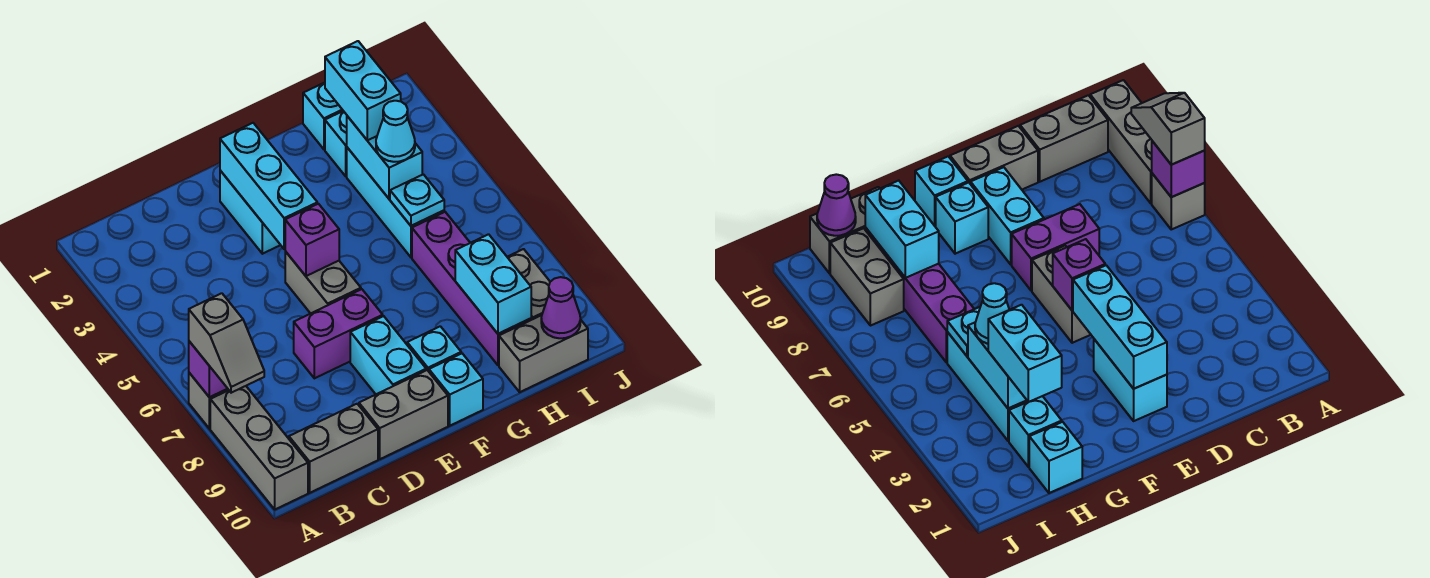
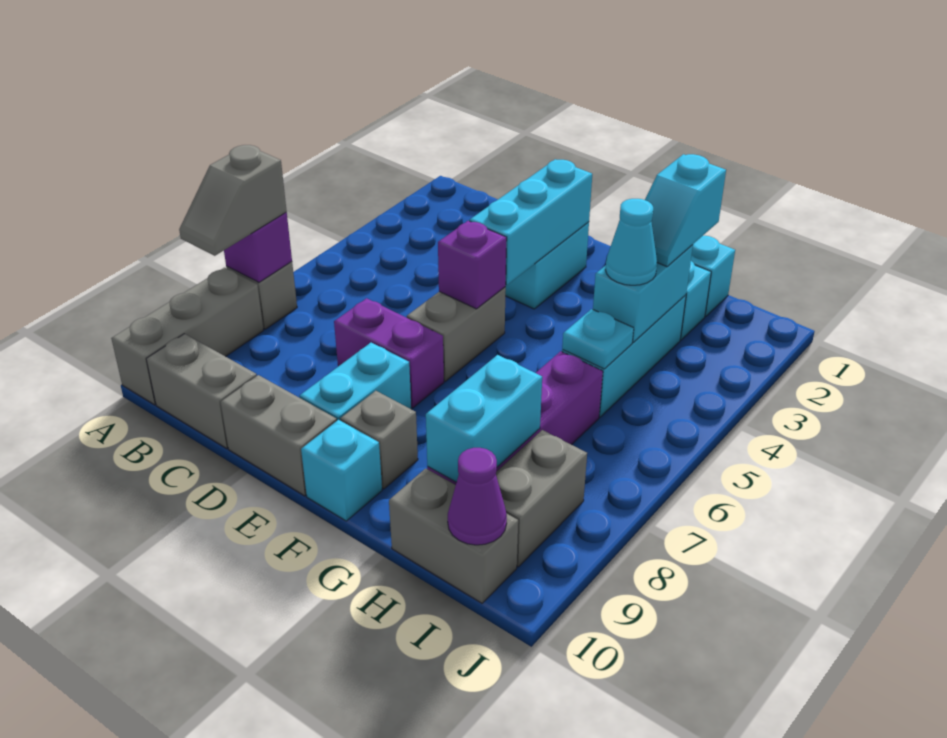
cyan brick F9 level 1 -> grey brick F9 level 1
cyan brick H2:H3 level 3 -> cyan slope H2:H3 level 3 top 2

